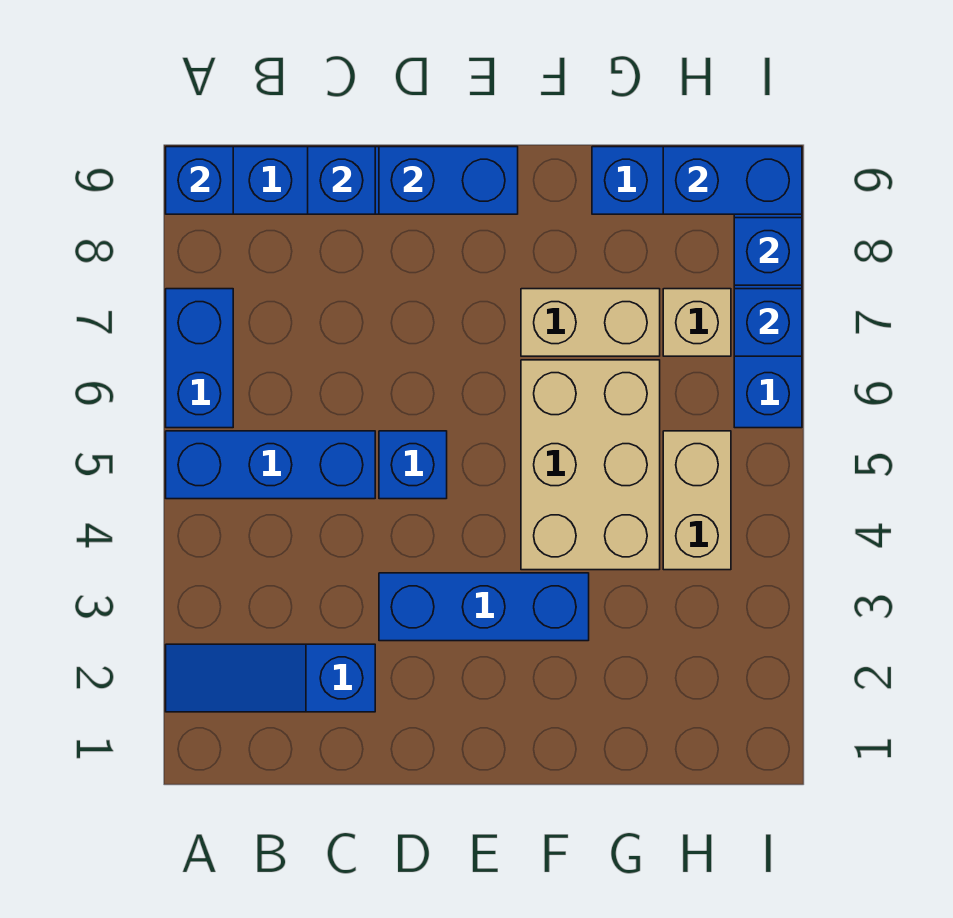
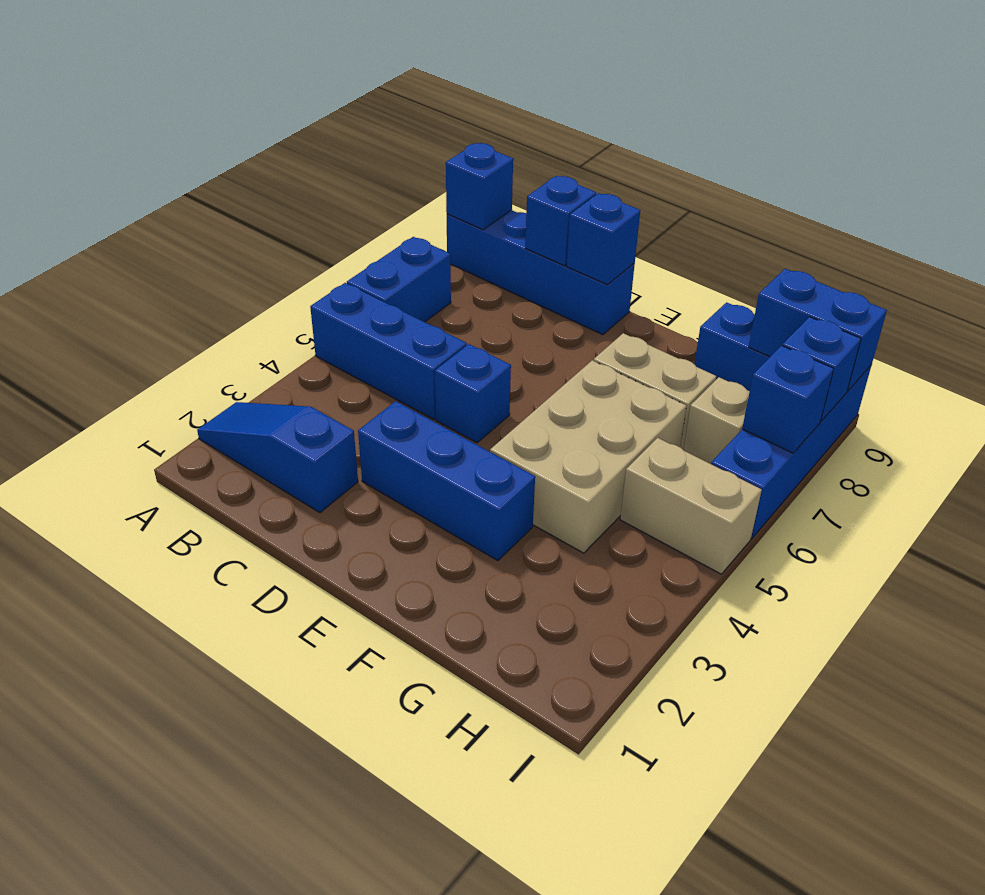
blue brick D9:E9 level 2 -> blue brick D9 level 2
tan brick H4:H5 level 1 -> tan brick H5:I5 level 1

